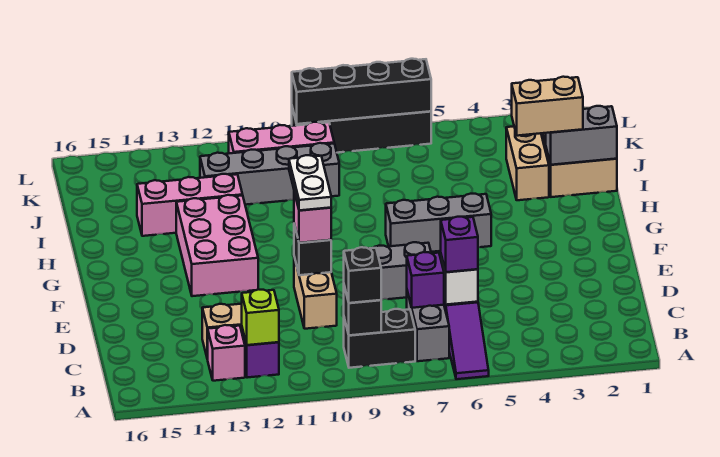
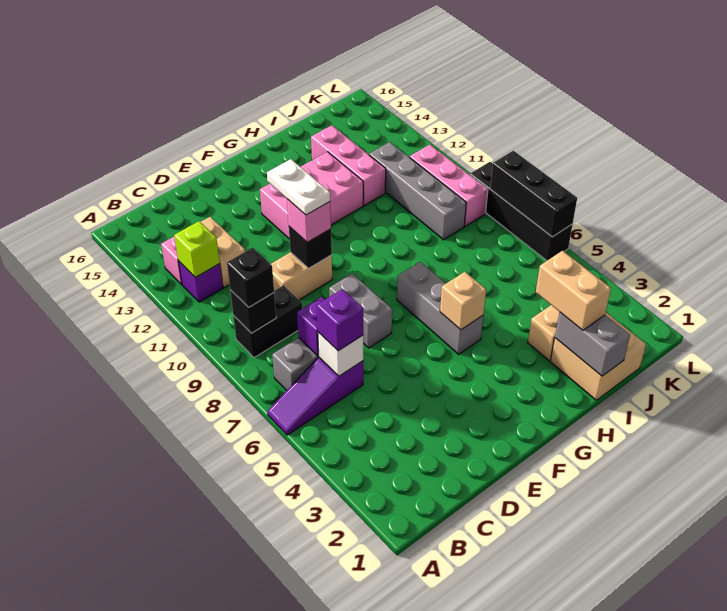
black brick B8:B9 level 1 -> black brick B9:C9 level 1
white plate E10:F10 level 4 -> white plate E10:E11 level 4
none -> tan brick G5 level 2
black brick L6:L9 level 2 -> black brick L6:L8 level 2

